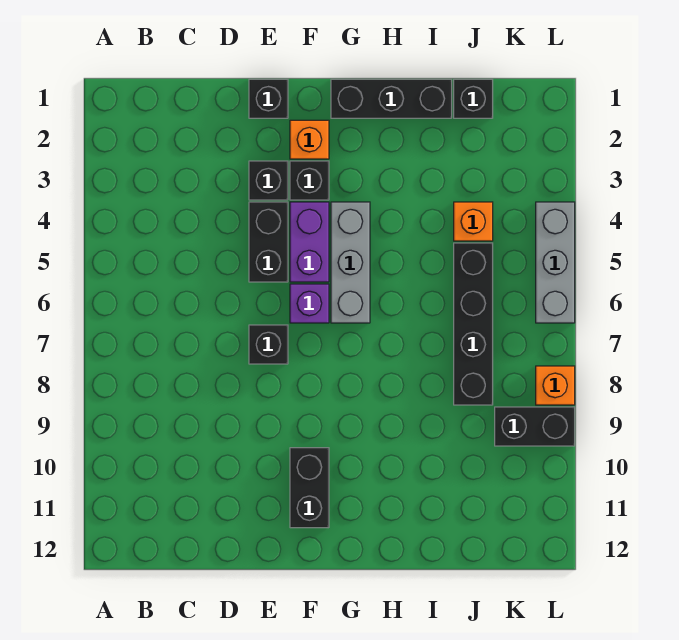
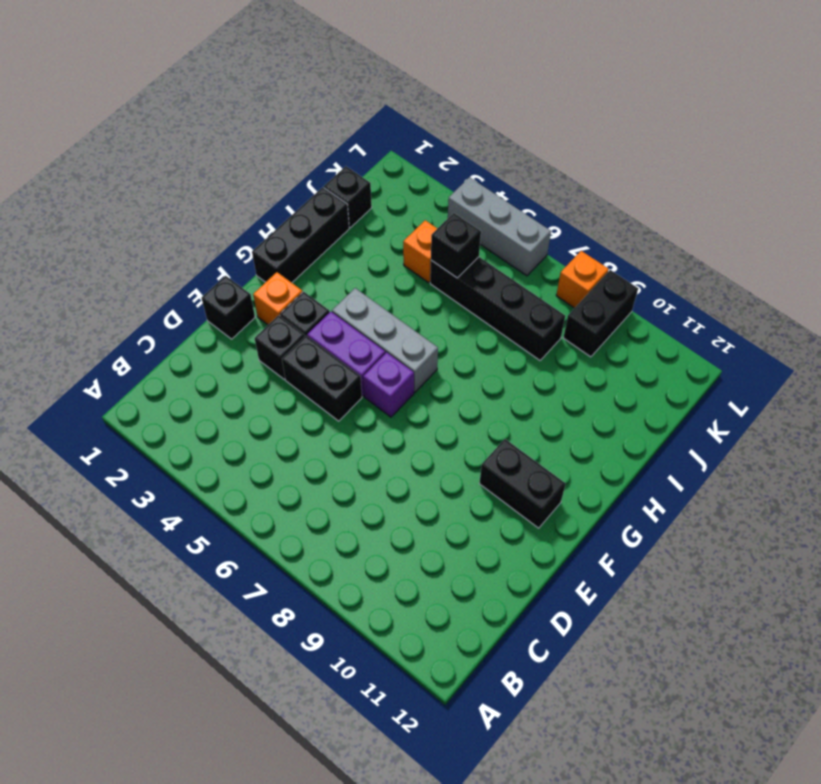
black brick E7 level 1 -> black brick J5 level 2

